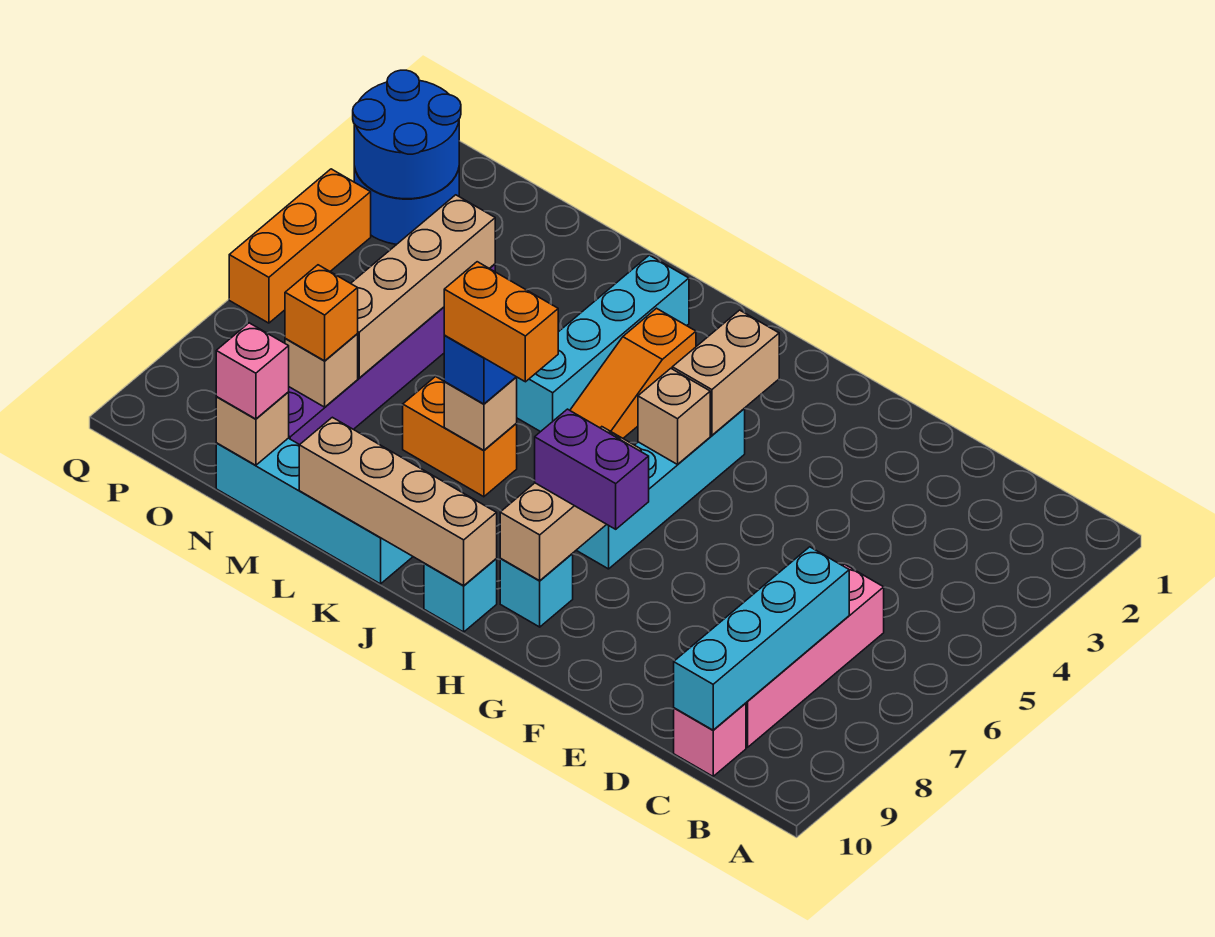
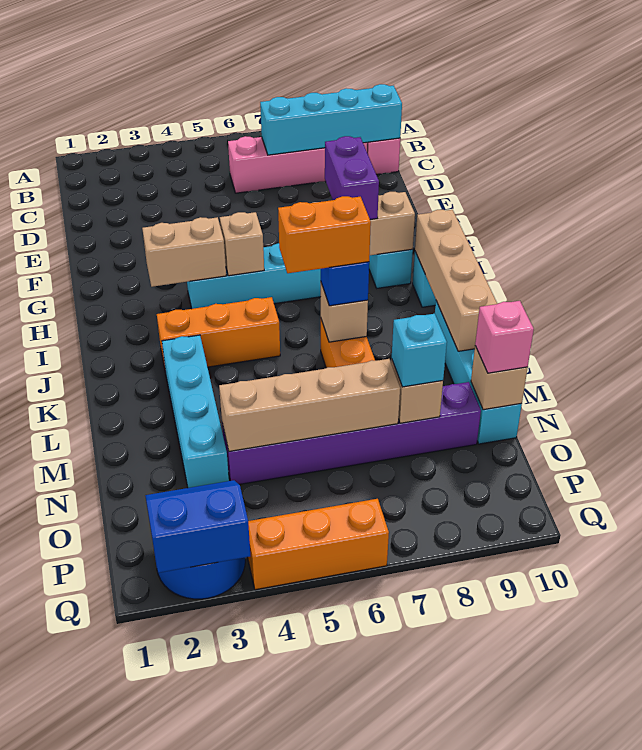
orange slope J3:J5 level 1 top 3 -> orange brick J3:J5 level 1
orange brick J7:K7 level 4 -> orange brick K6:K7 level 4
cyan brick K2:K5 level 1 -> cyan brick K3:N3 level 1
orange brick N8 level 3 -> cyan brick N8 level 3
blue round brick P2:Q3 level 2 -> blue slope P2:Q3 level 2 top Q

